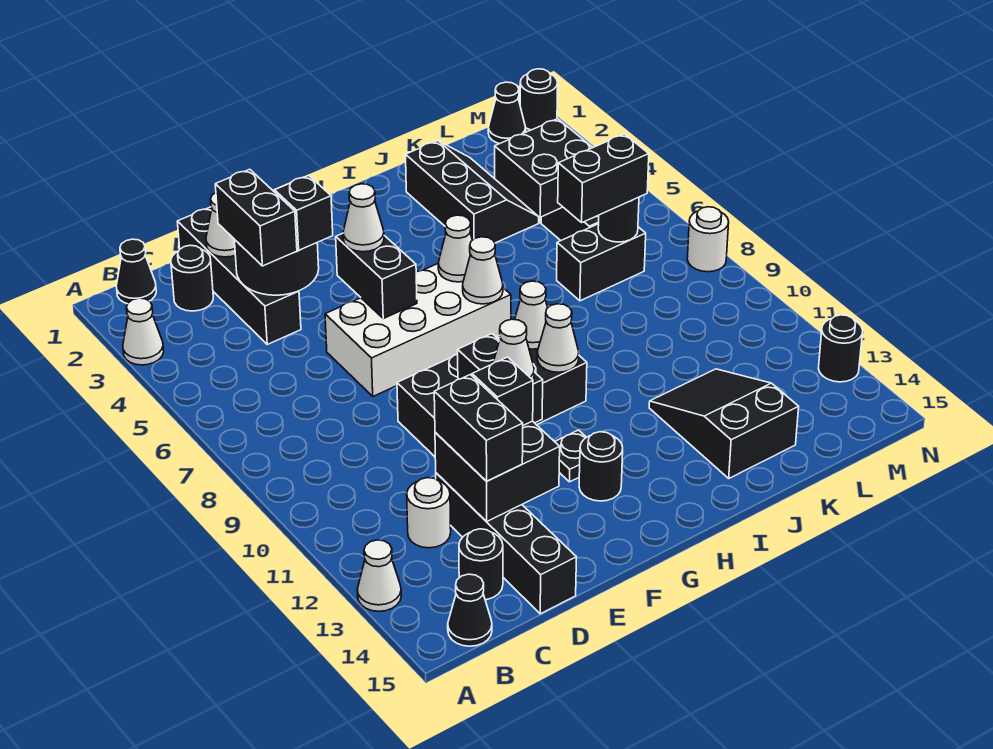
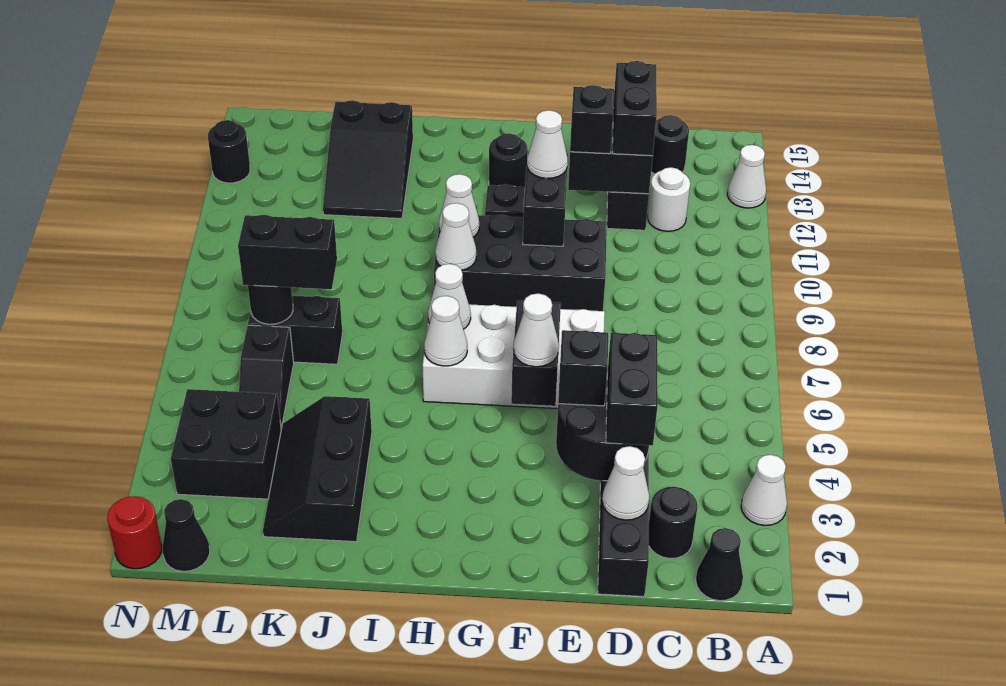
black cone B15 level 1 -> none
black round brick N1 level 1 -> red round brick N1 level 1
white round brick N8 level 1 -> none

